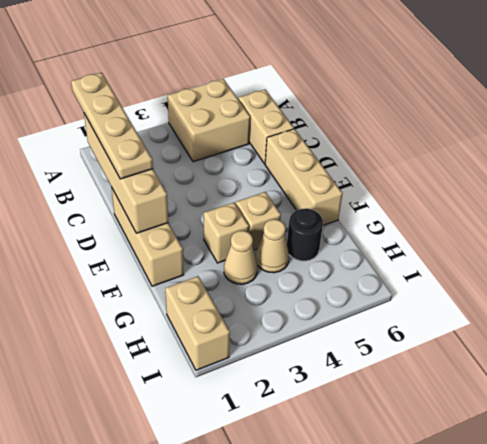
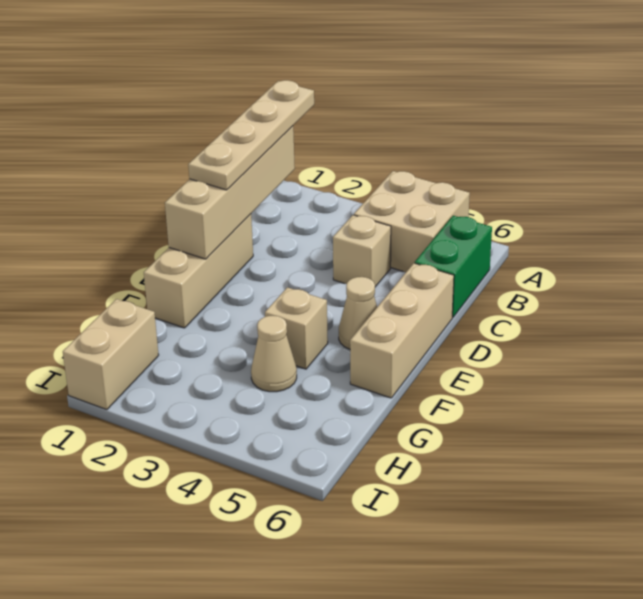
tan brick B6:C6 level 1 -> green brick B6:C6 level 1
tan brick F3 level 1 -> tan brick C4 level 1
tan cone G3 level 1 -> tan cone E5 level 1
black round brick G5 level 1 -> none

